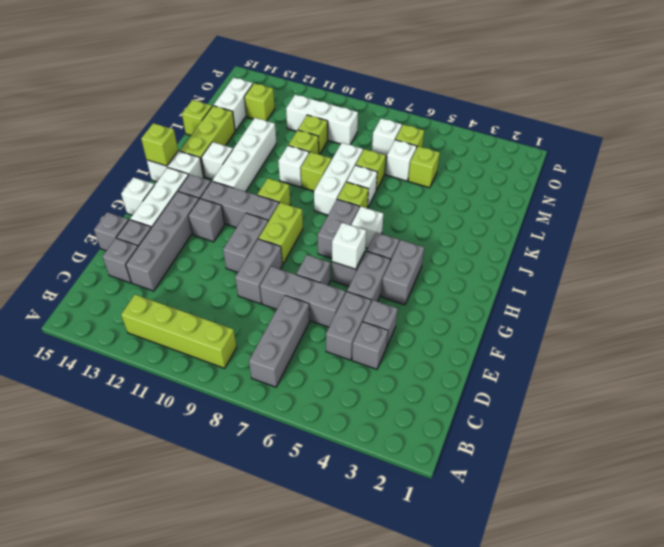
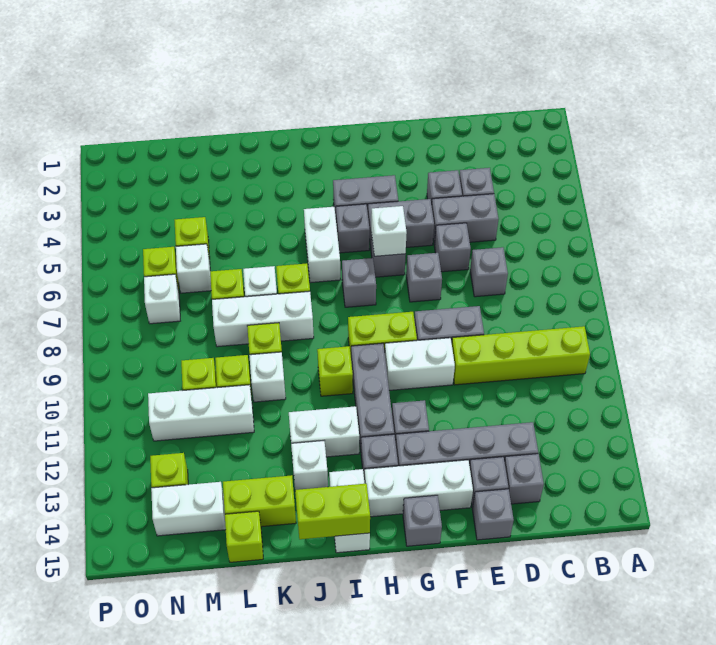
grey brick B7:D7 level 1 -> grey brick D7 level 1
lime brick B9:B12 level 1 -> lime brick B10:E10 level 1
grey brick E6:E8 level 1 -> grey brick E6 level 1
grey brick F10:G10 level 1 -> white brick F10:G10 level 1
white brick G15 level 1 -> grey brick G15 level 1
grey brick H7:I7 level 1 -> grey brick H7 level 1
white brick I6 level 1 -> white brick I5:I6 level 1
white brick I12:L12 level 1 -> white brick I12:J12 level 1
lime brick I15 level 2 -> lime brick I15:J15 level 2
lime brick J14:L14 level 1 -> lime brick K14:L14 level 1
white brick N9:N11 level 1 -> white brick L11:N11 level 1

